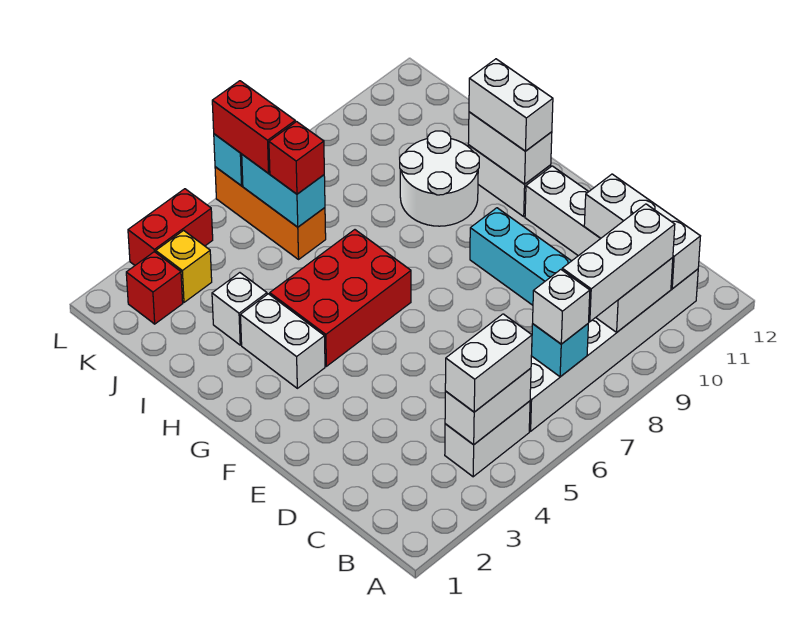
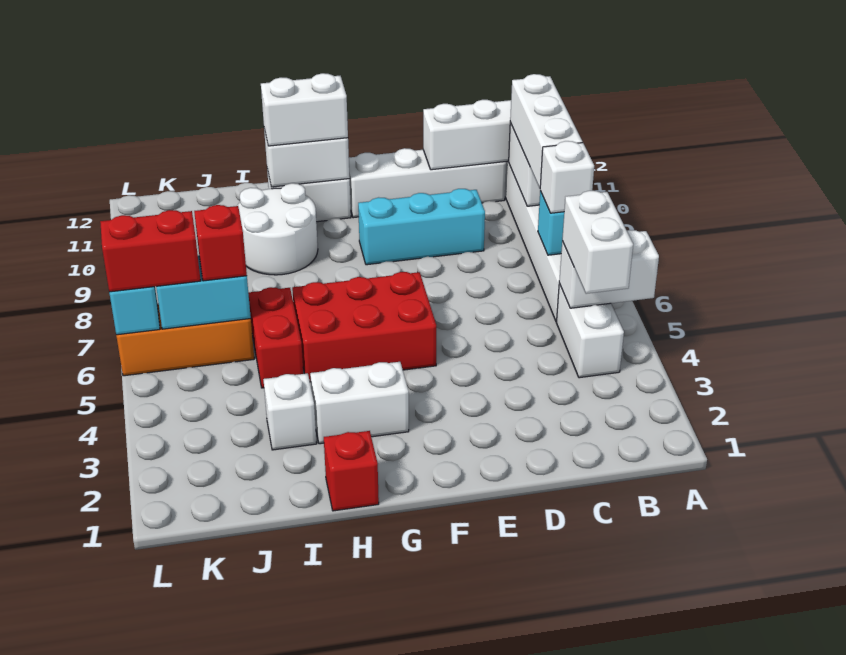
white brick B4:B5 level 2 -> white brick A5:B5 level 2
red brick G4:H6 level 1 -> red brick F5:H6 level 1
red brick K2 level 1 -> red brick H1 level 1
yellow brick K3 level 1 -> none
red brick L3:L4 level 1 -> red brick I5:I6 level 1

